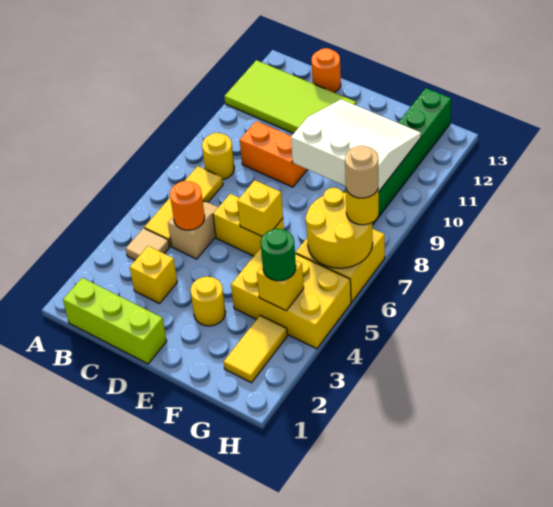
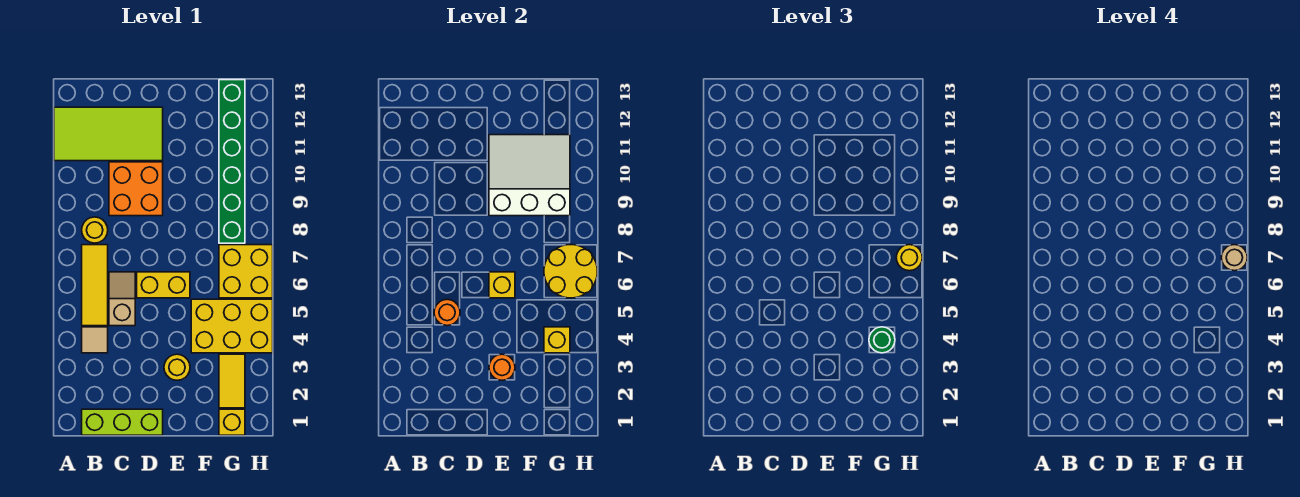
yellow brick C3 level 1 -> yellow brick G1 level 1
orange brick C9:D9 level 1 -> orange brick C9:D10 level 1
orange round brick C13 level 1 -> orange round brick E3 level 2

